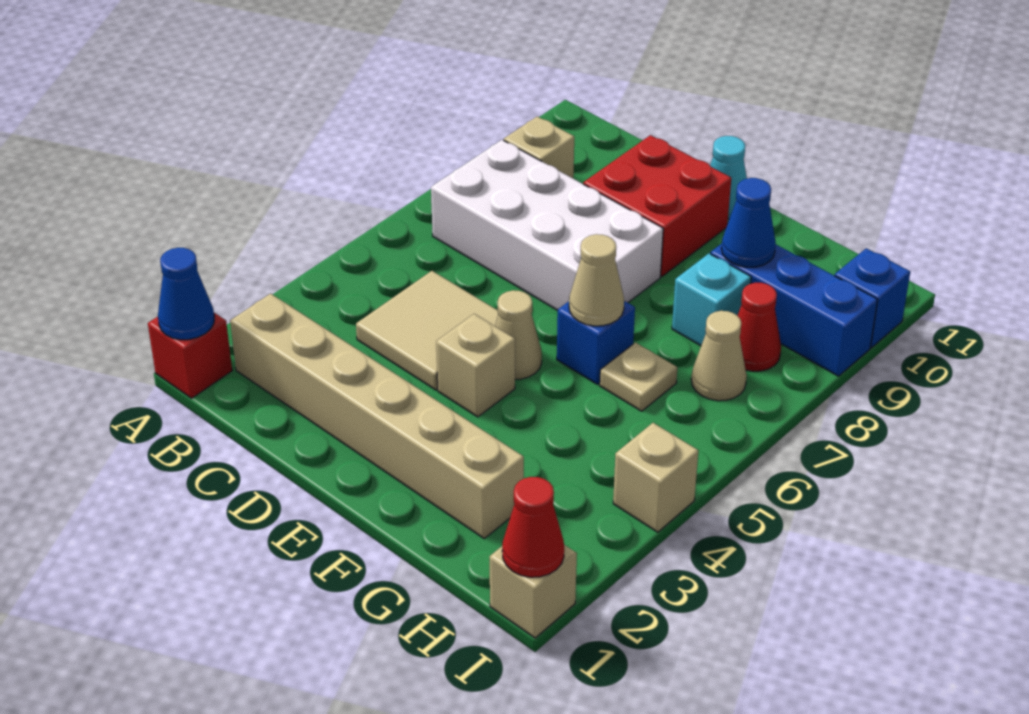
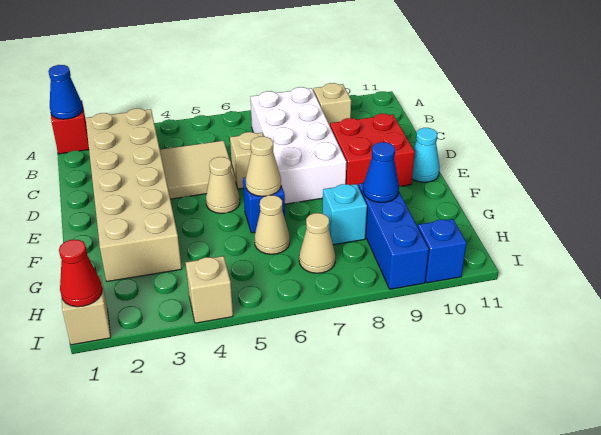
tan brick B2:G2 level 1 -> tan brick B2:G3 level 1
tan brick E4 level 1 -> tan brick D6 level 1
tan plate G6 level 1 -> tan cone G6 level 1
red cone H8 level 1 -> none

